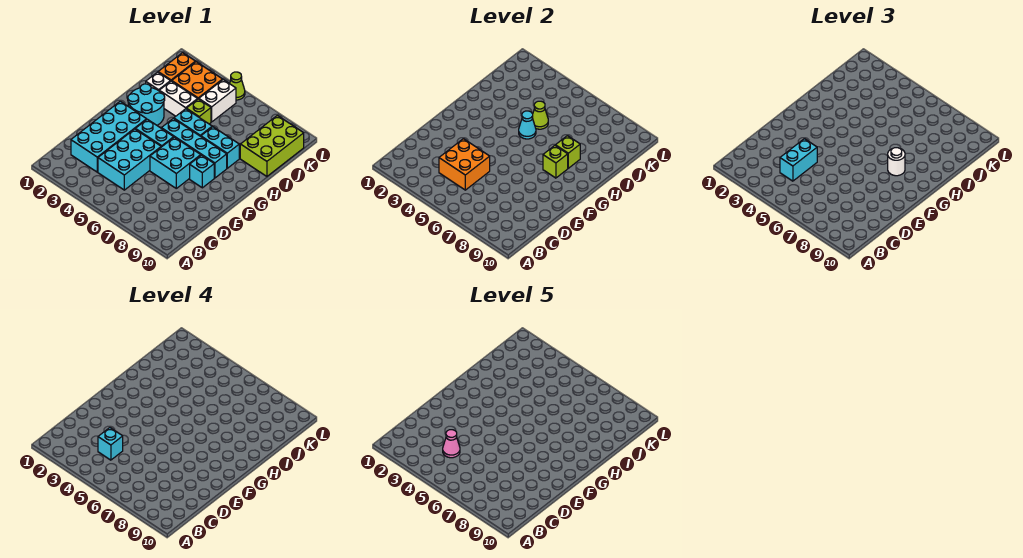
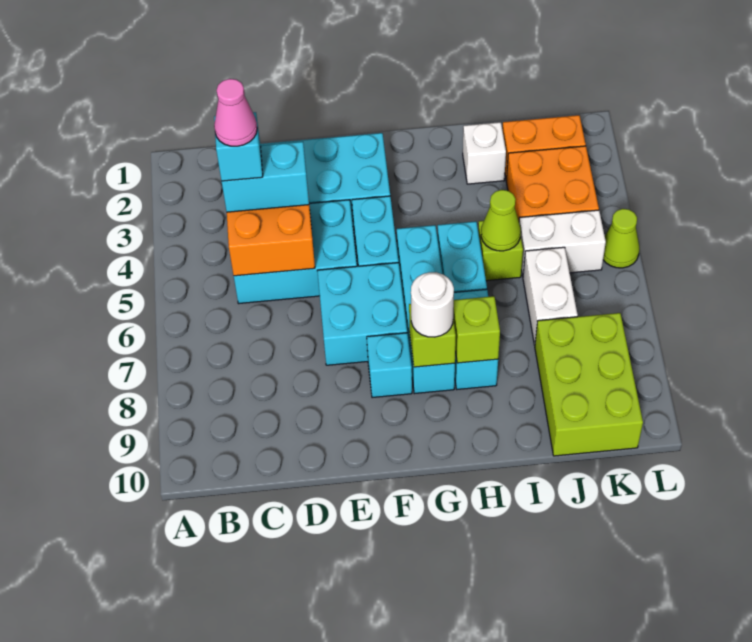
cyan round brick G2:H3 level 1 -> none
cyan cone H5 level 2 -> none
white brick I3:I4 level 1 -> white brick J6:J7 level 1
lime brick I9:K10 level 1 -> lime brick J8:K10 level 1

